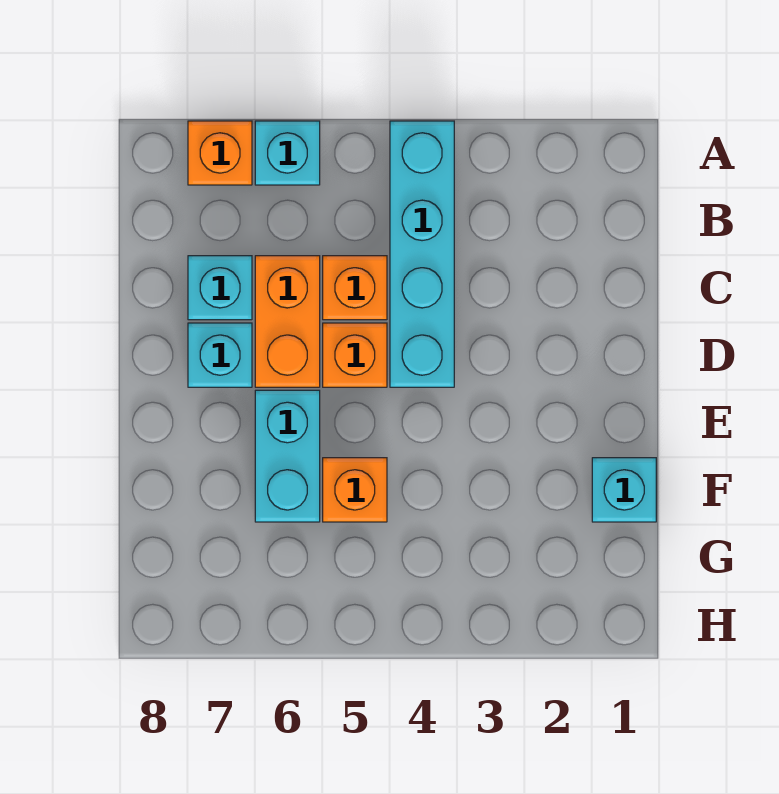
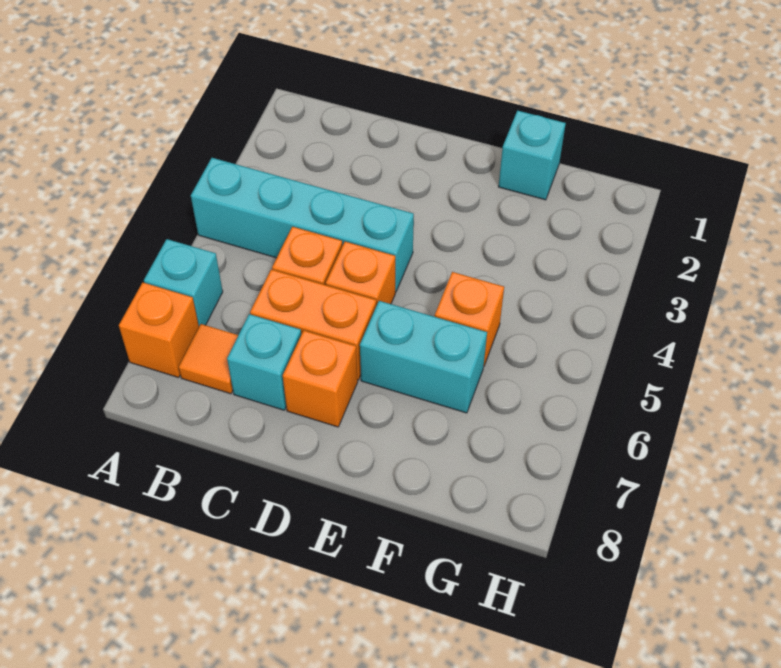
none -> orange tile B7 level 1
cyan brick D7 level 1 -> orange brick D7 level 1

